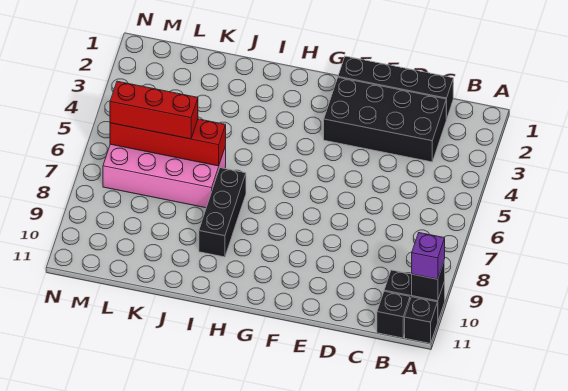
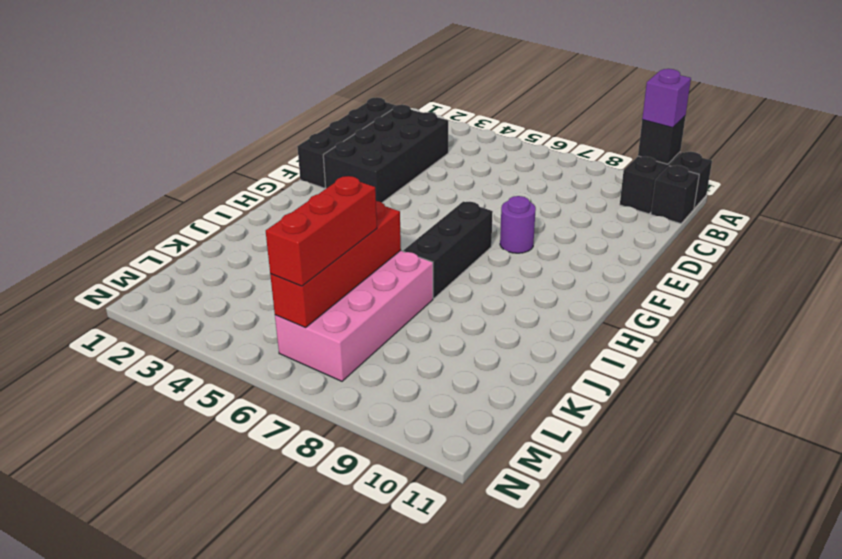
none -> purple round brick F8 level 1
black brick I7:I9 level 1 -> black brick G7:I7 level 1

